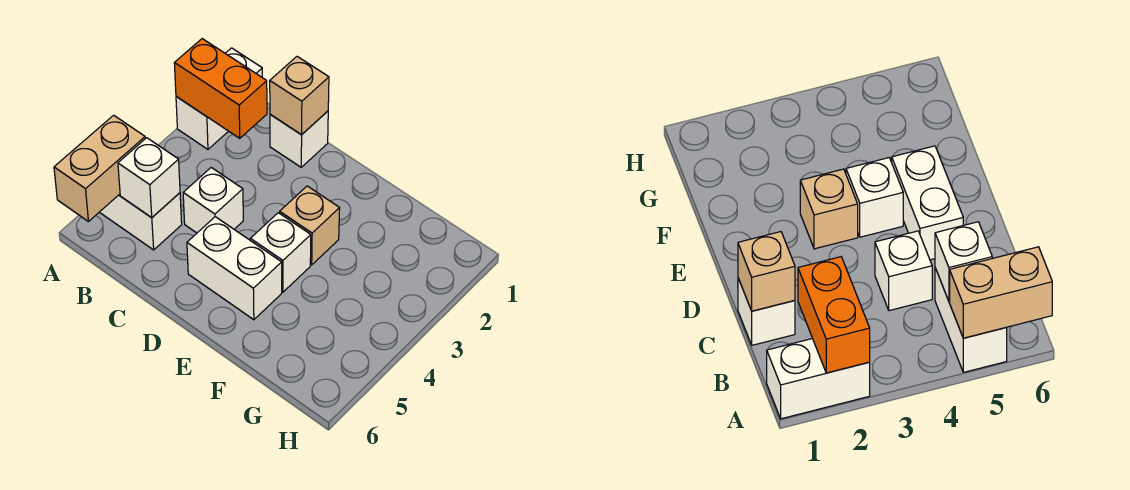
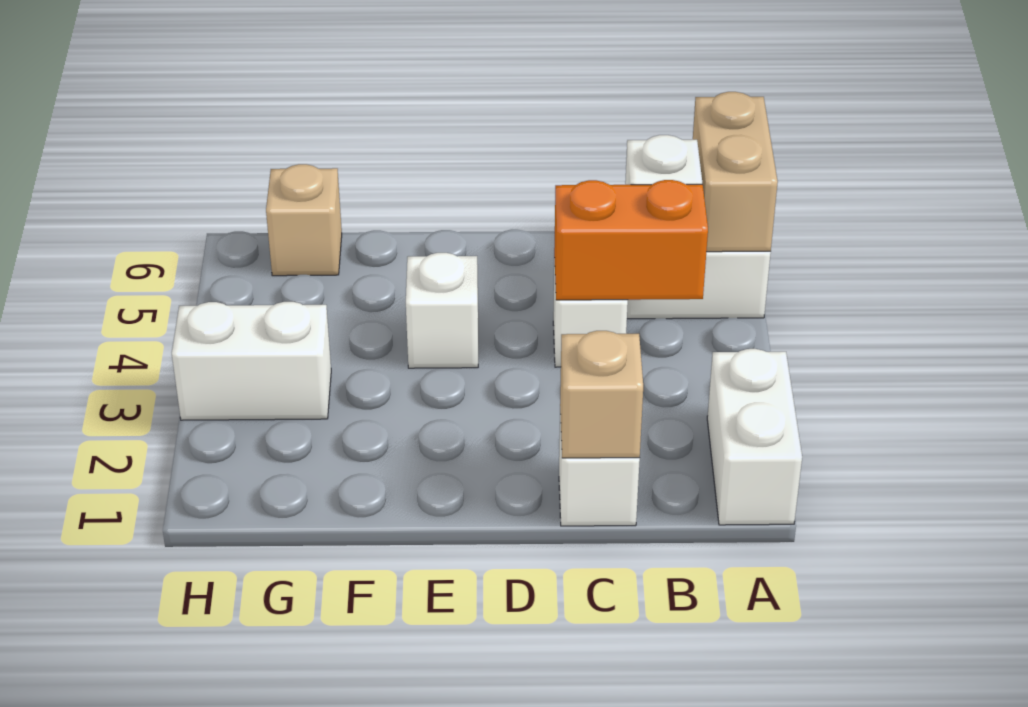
orange brick A2:B2 level 2 -> orange brick B4:C4 level 2
white brick D5:E5 level 1 -> white brick G3:H3 level 1
tan brick E3 level 1 -> tan brick G6 level 1

